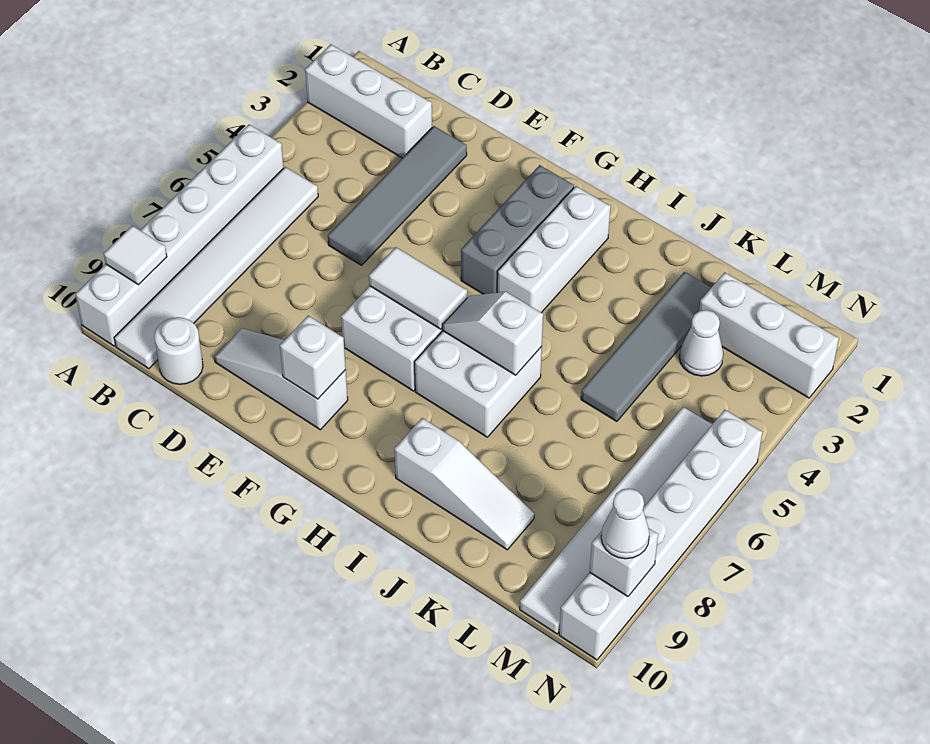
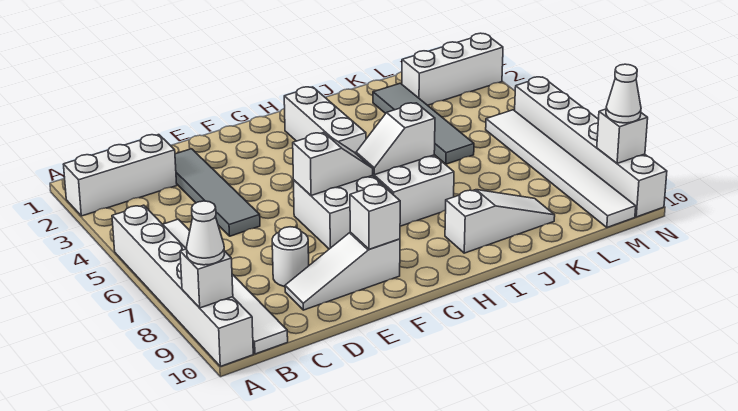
white tile A9 level 2 -> white brick A9 level 2
white round brick C10 level 1 -> white round brick D8 level 1
white tile F6:G6 level 2 -> white slope F6:G6 level 2 top F
grey brick G2:G4 level 1 -> none
white cone L3 level 1 -> white cone A9 level 3

